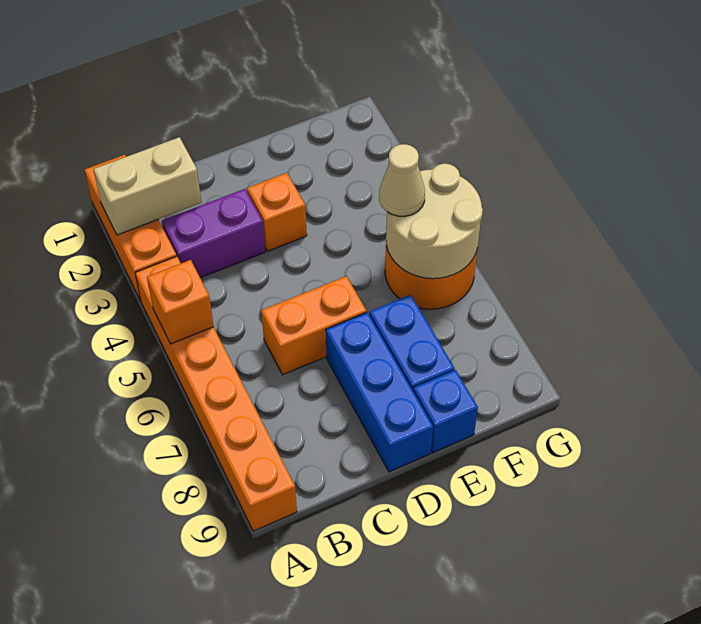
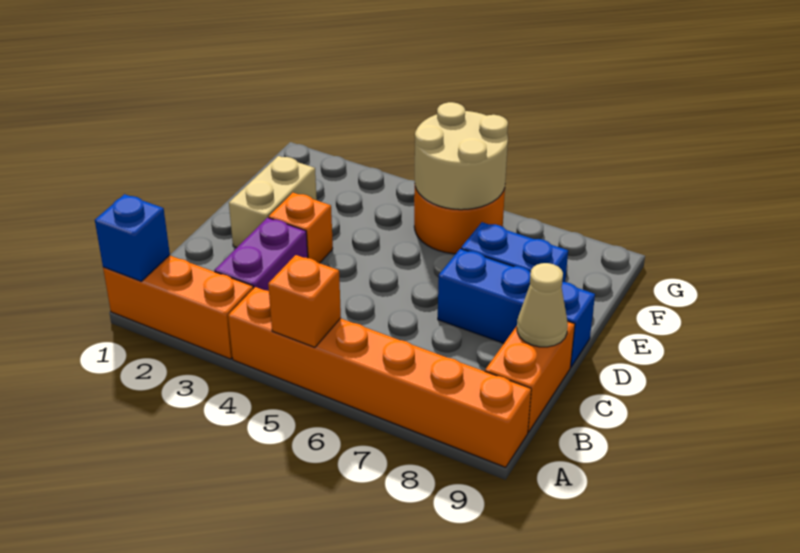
tan brick A2:B2 level 2 -> tan brick D2:E2 level 1
orange brick C6:D6 level 1 -> orange brick B9:C9 level 1
blue brick E9 level 1 -> blue brick A1 level 2
tan cone F5 level 3 -> tan cone C9 level 2

